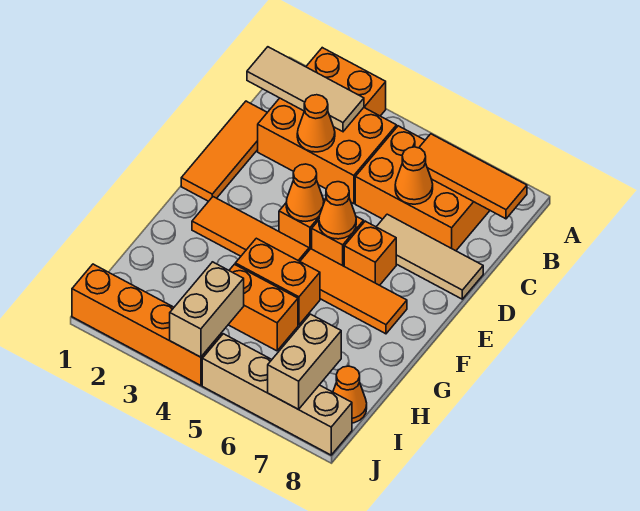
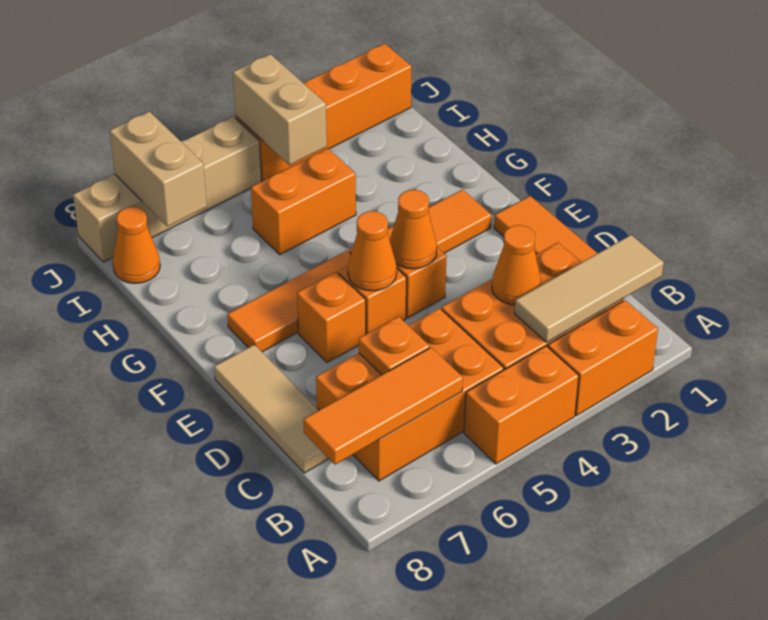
orange cone C6 level 2 -> orange plate C6 level 2
tan tile D6:D8 level 1 -> tan tile C8:E8 level 1
orange brick G4:G5 level 1 -> orange brick A4:A5 level 1

